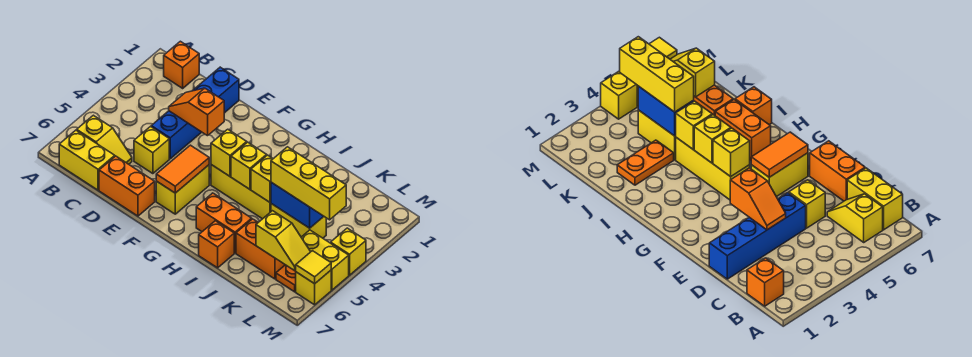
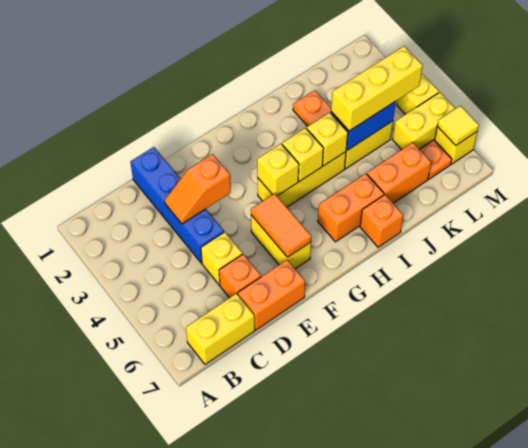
orange brick B1 level 1 -> orange brick D6 level 1
yellow slope B6:C6 level 1 top B -> none
yellow slope K6:L6 level 2 top K -> none

